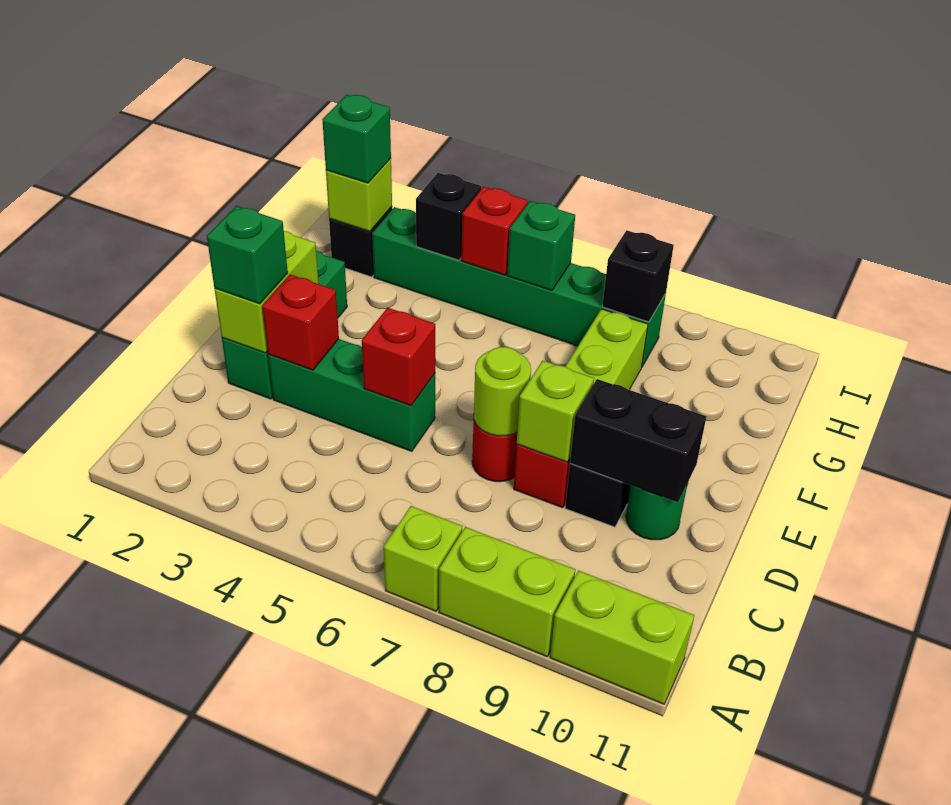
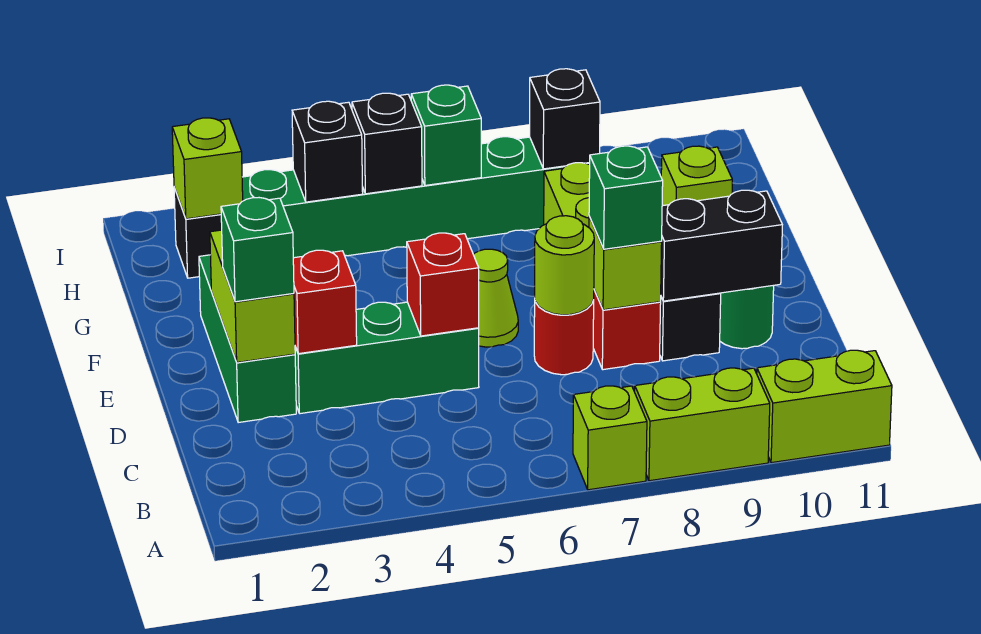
none -> lime cone E6 level 1
none -> lime brick G10 level 1
green brick H2 level 3 -> green brick D8 level 3
red brick H5 level 2 -> black brick H5 level 2

